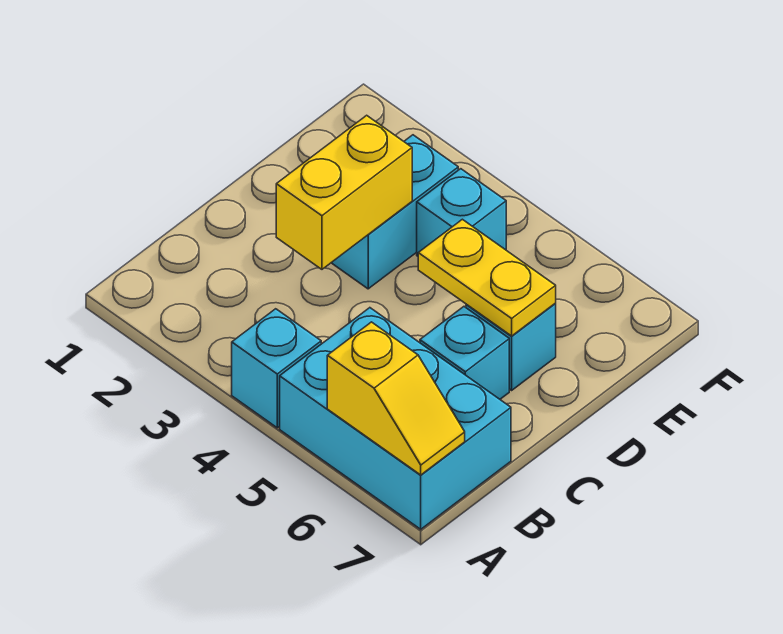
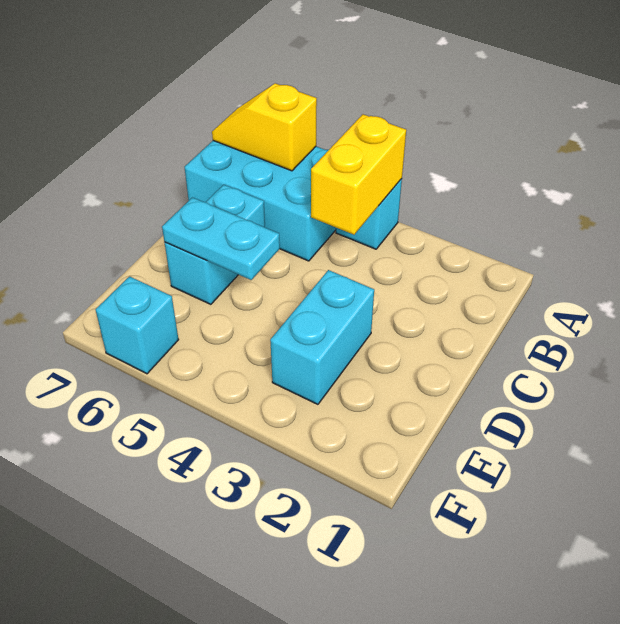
yellow brick C3:D3 level 2 -> yellow brick A4:B4 level 2
yellow plate D5:D6 level 2 -> cyan plate D5:D6 level 2
cyan brick E4 level 1 -> cyan brick F6 level 1

